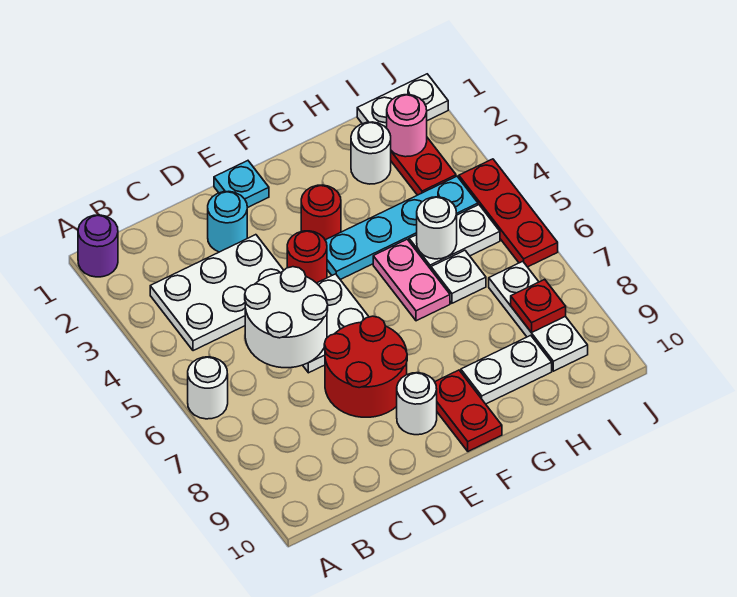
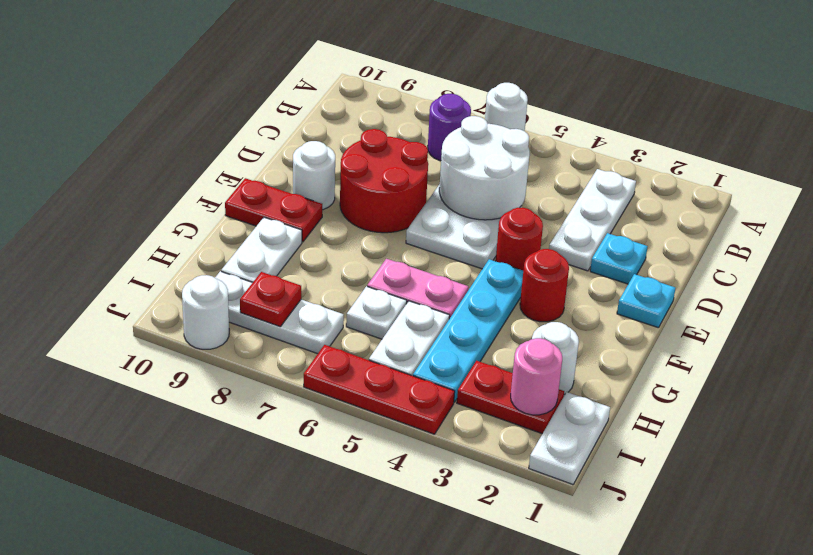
purple round brick A1 level 1 -> purple round brick B7 level 1
white plate B3:D4 level 1 -> white plate B3:D3 level 1
cyan round brick D2 level 1 -> cyan plate D2 level 1
white round brick H5 level 2 -> white round brick J9 level 1

